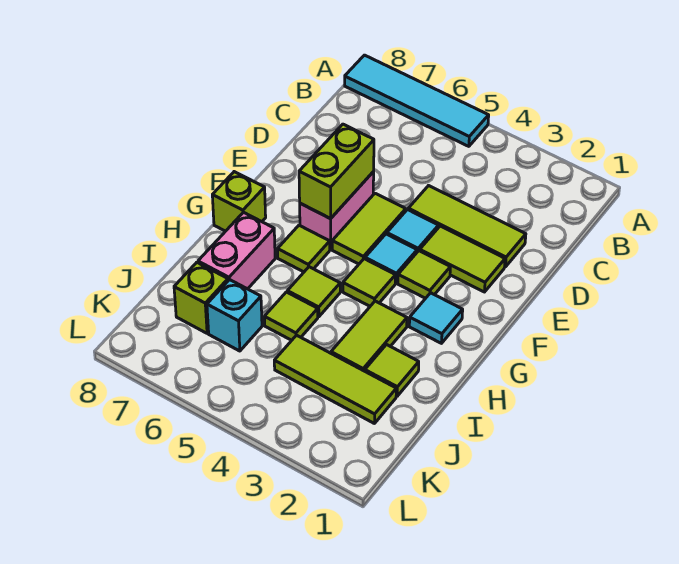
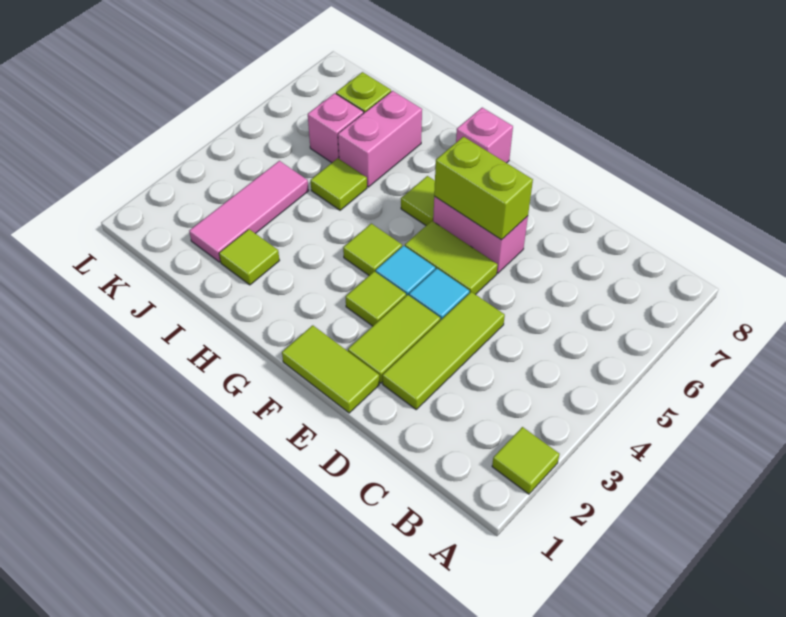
cyan tile A5:A8 level 1 -> none
cyan tile G2 level 1 -> none
lime brick G8 level 1 -> pink brick G8 level 1
lime tile H3:I3 level 1 -> lime tile E1:F1 level 1
lime tile H5 level 1 -> lime tile A2 level 1
pink brick H7:I7 level 1 -> pink brick I6:I7 level 1
lime tile J2:J4 level 1 -> pink tile J2:J4 level 1
cyan brick J6 level 1 -> pink brick J6 level 1

